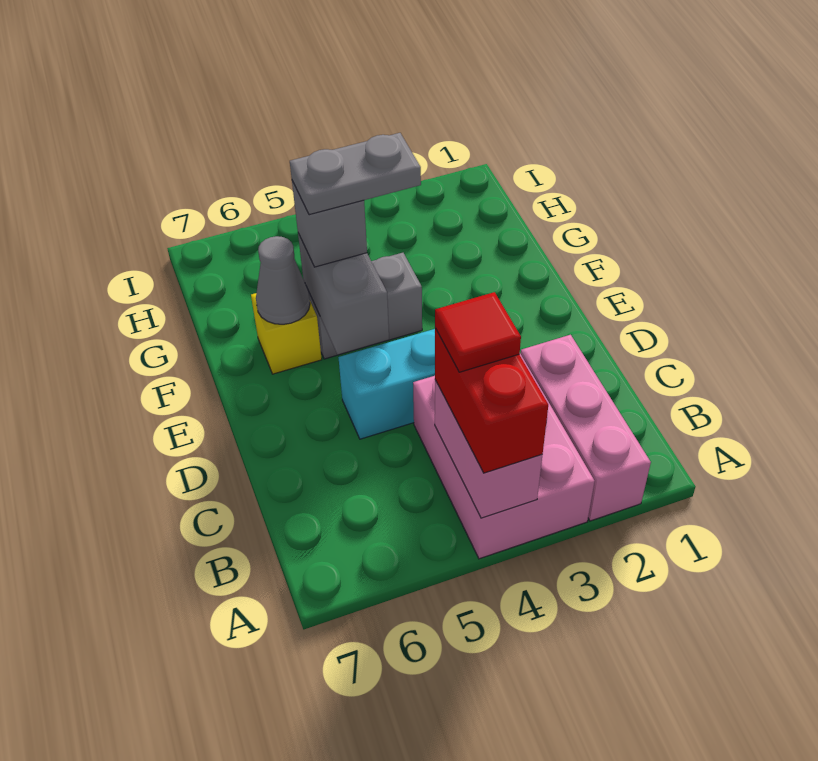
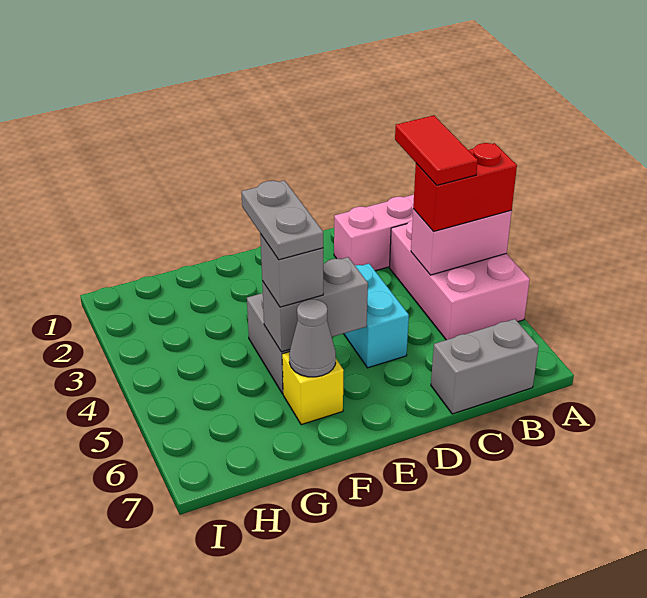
pink brick A3:C4 level 1 -> pink brick A3:B5 level 1
red tile B4 level 4 -> red tile B3:B4 level 4
none -> grey brick B7:C7 level 1

